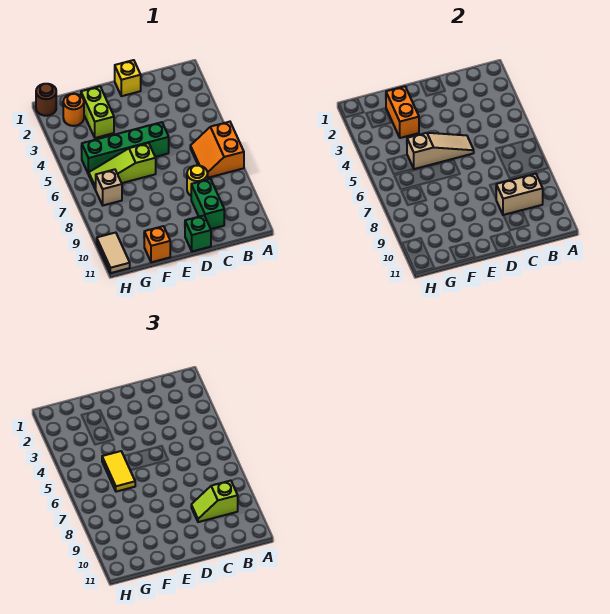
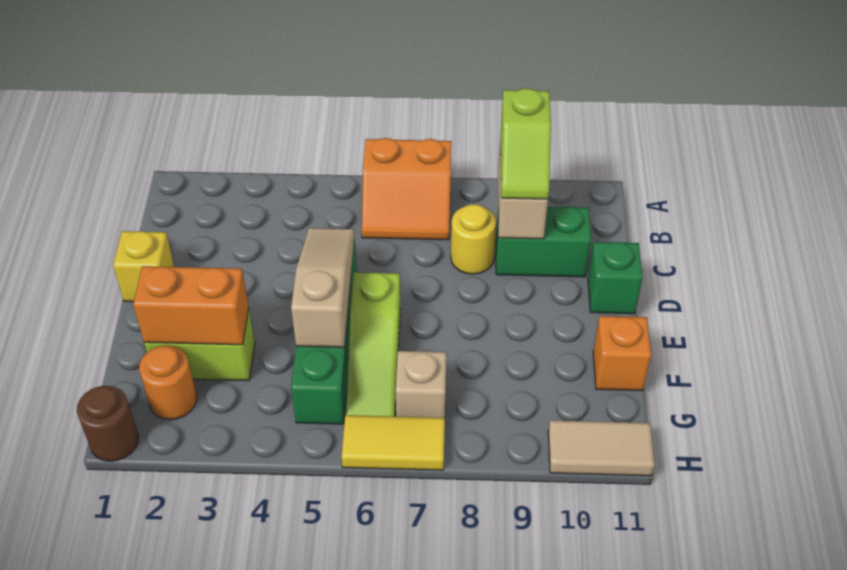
yellow tile F5:F6 level 3 -> yellow tile H6:H7 level 1

